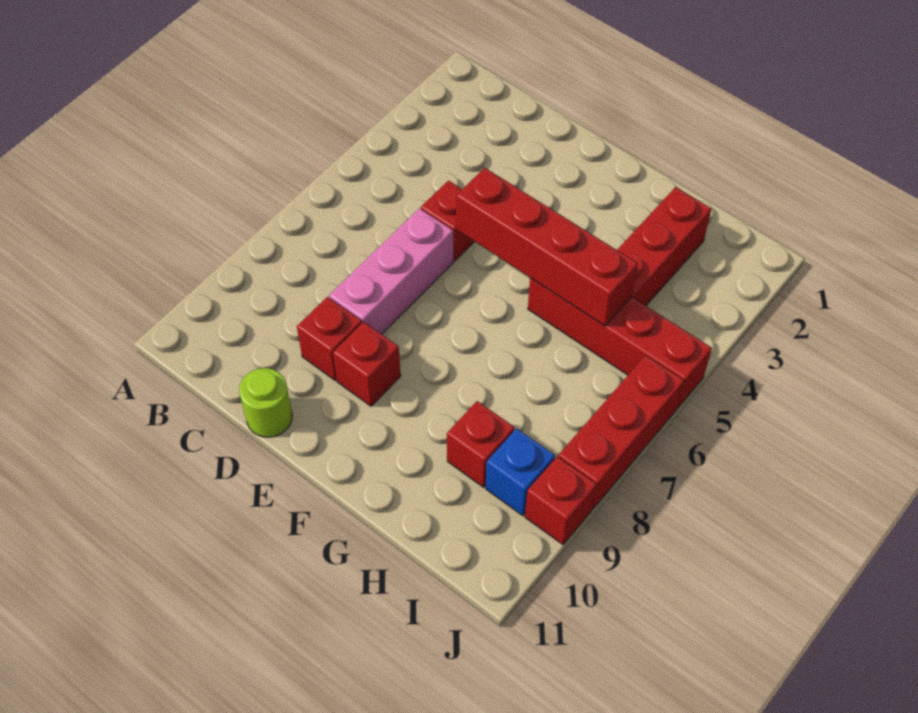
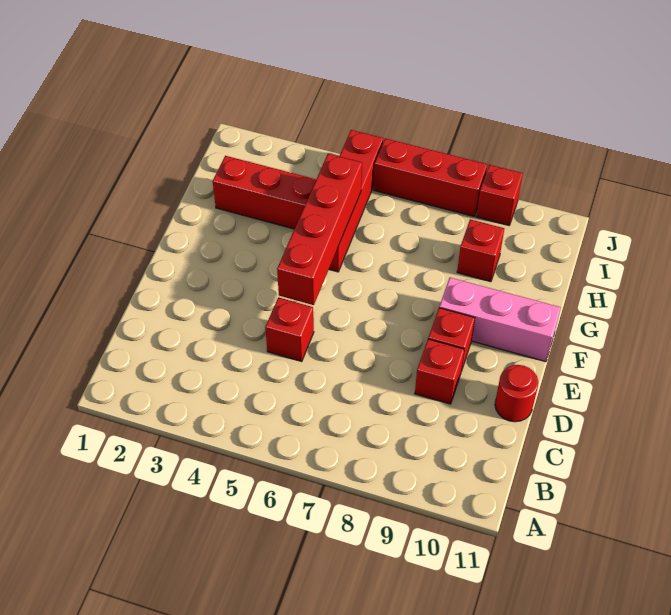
pink brick D6:D8 level 1 -> pink brick F9:F11 level 1
lime round brick D11 level 1 -> red round brick D11 level 1
blue brick I9 level 1 -> none

